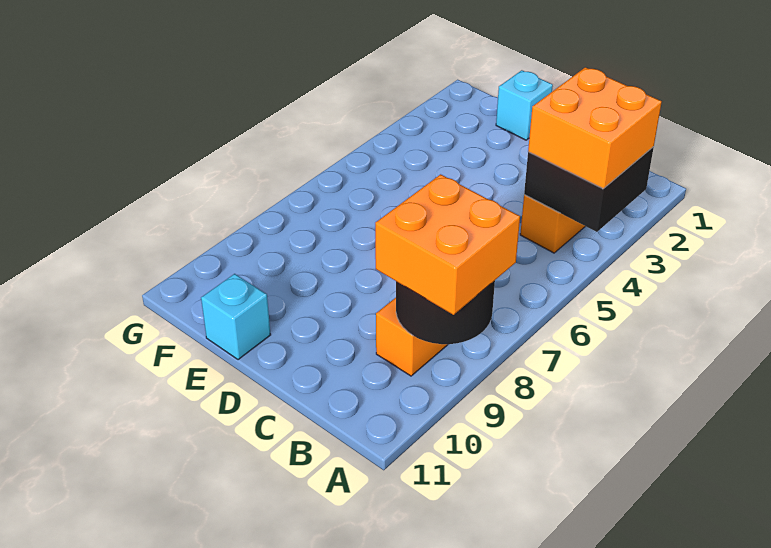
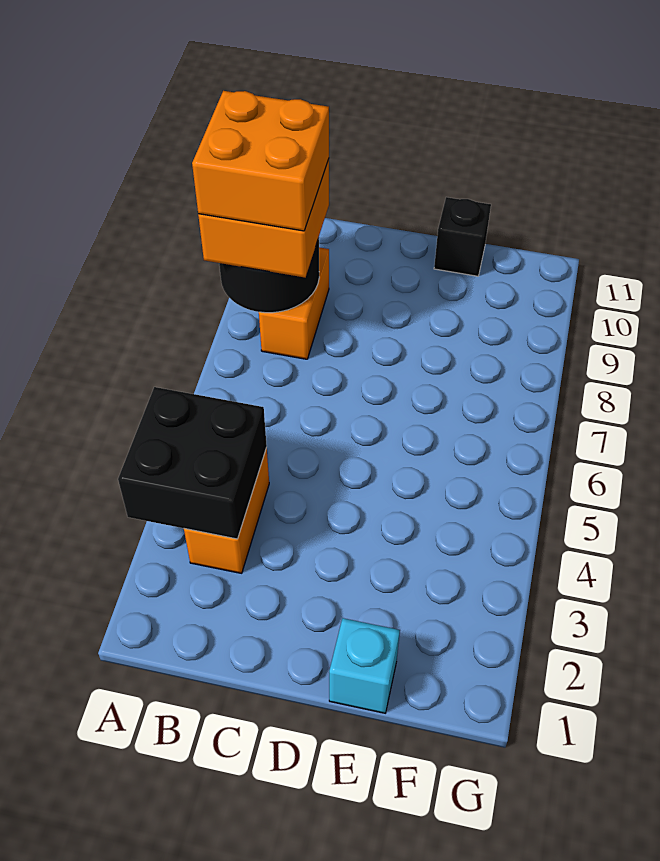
orange brick A3:B4 level 3 -> orange brick A8:B9 level 4
cyan brick E11 level 1 -> black brick E11 level 1

